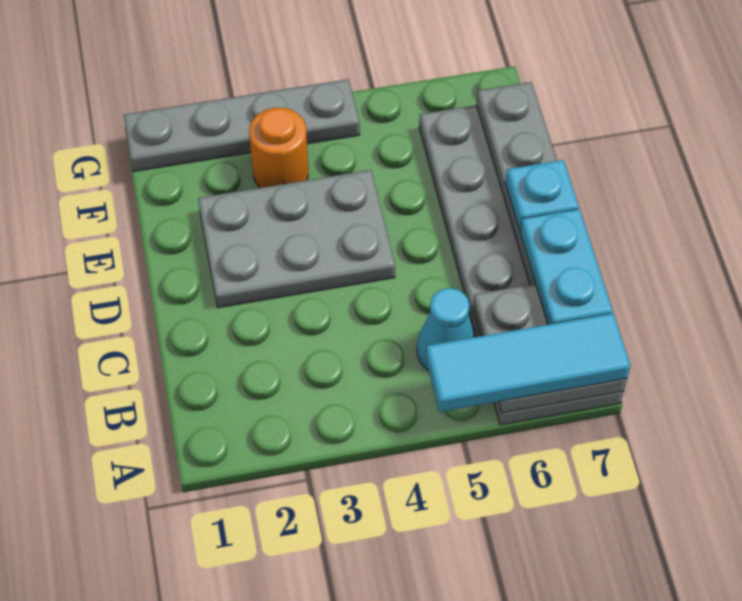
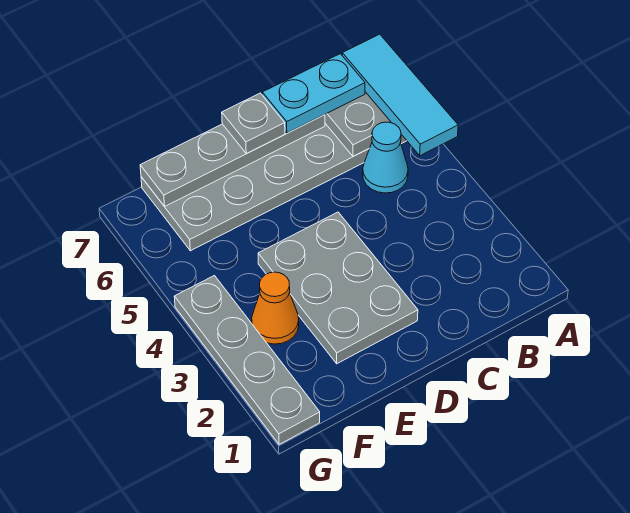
cyan plate D7 level 3 -> grey plate D7 level 3
orange round brick F3 level 1 -> orange cone F3 level 1

